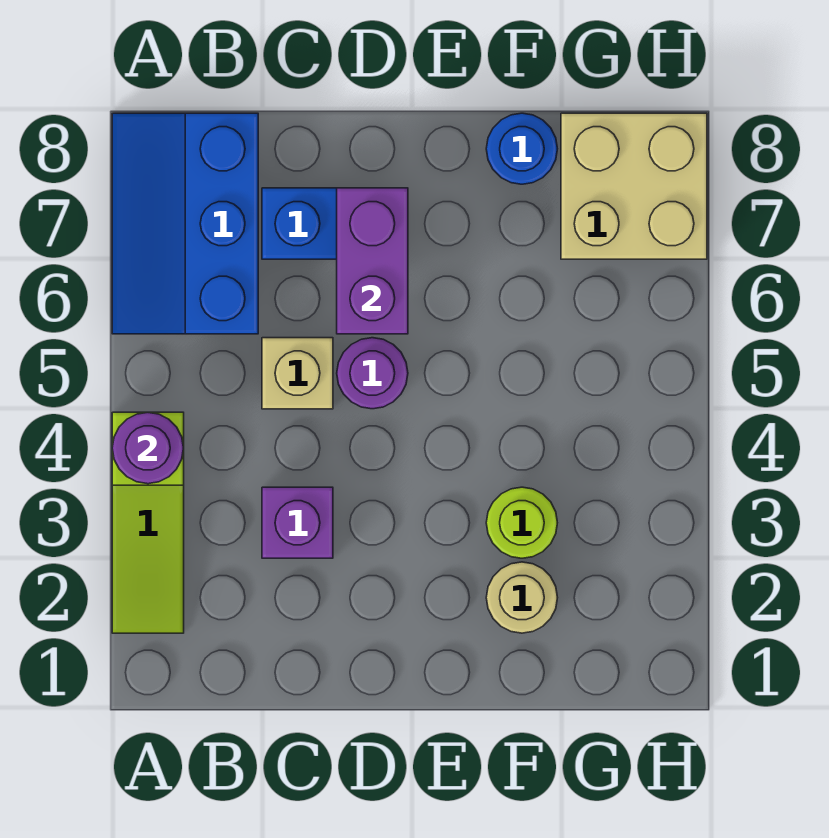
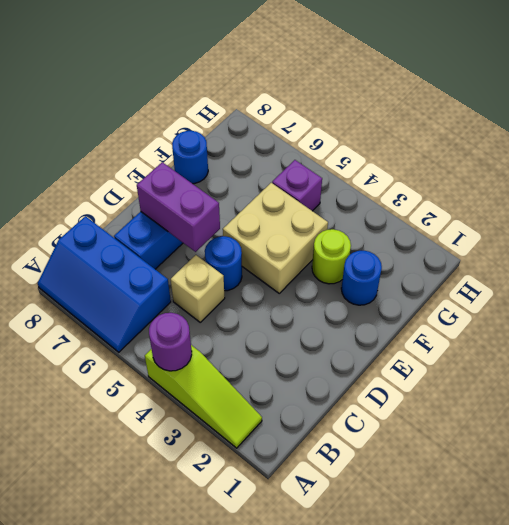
purple brick C3 level 1 -> purple brick G5 level 1
purple round brick D5 level 1 -> blue round brick D5 level 1
tan round brick F2 level 1 -> blue round brick F2 level 1
tan brick G7:H8 level 1 -> tan brick E4:F5 level 1

